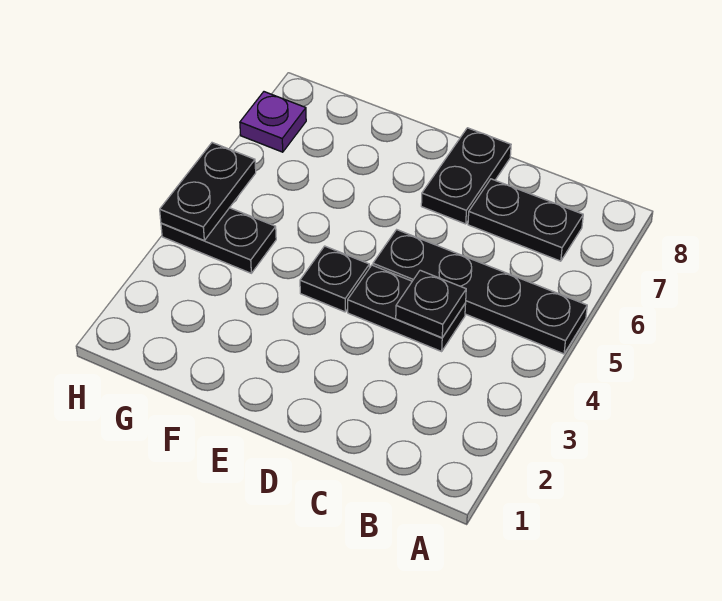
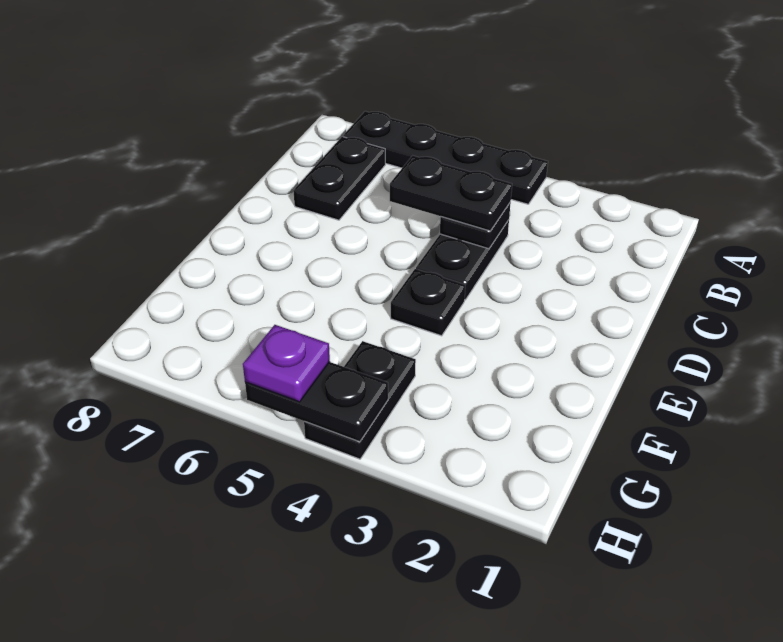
black plate A5:D5 level 1 -> black plate A4:A7 level 1
black plate D7:D8 level 1 -> black plate C4:C5 level 3
purple plate H7 level 1 -> purple plate H5 level 3

